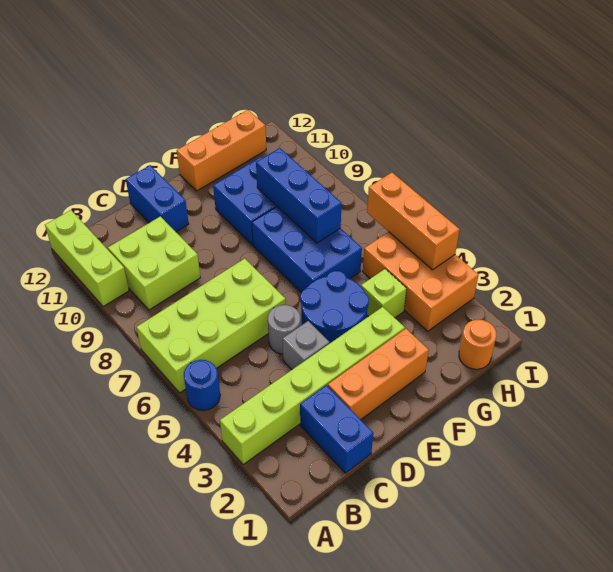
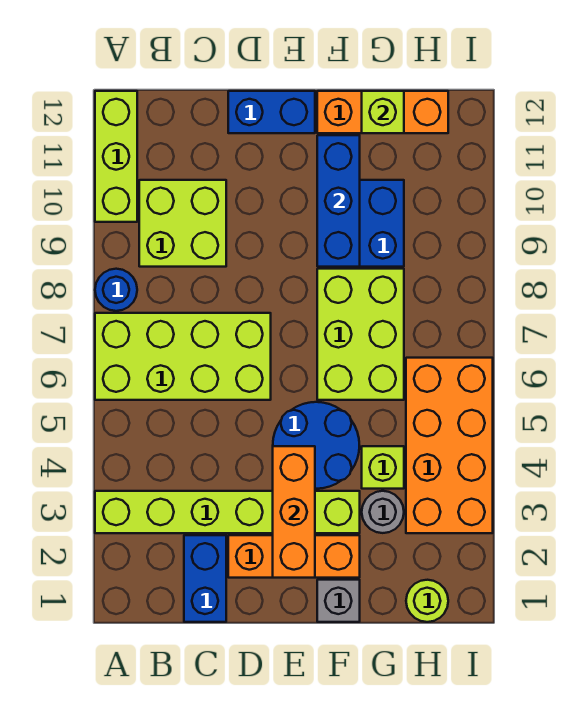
blue round brick A5 level 1 -> blue round brick A8 level 1
grey brick D4 level 1 -> grey brick F1 level 1
grey round brick D5 level 1 -> grey round brick G3 level 1
blue brick D11:D12 level 1 -> blue brick D12:E12 level 1
blue brick F6:G8 level 1 -> lime brick F6:G8 level 1
blue brick G7:G9 level 2 -> blue brick F9:F11 level 2
none -> lime brick G12 level 2
orange round brick H1 level 1 -> lime round brick H1 level 1
orange brick H3:I5 level 1 -> orange brick H3:I6 level 1
orange brick I4:I6 level 2 -> orange brick E2:E4 level 2

